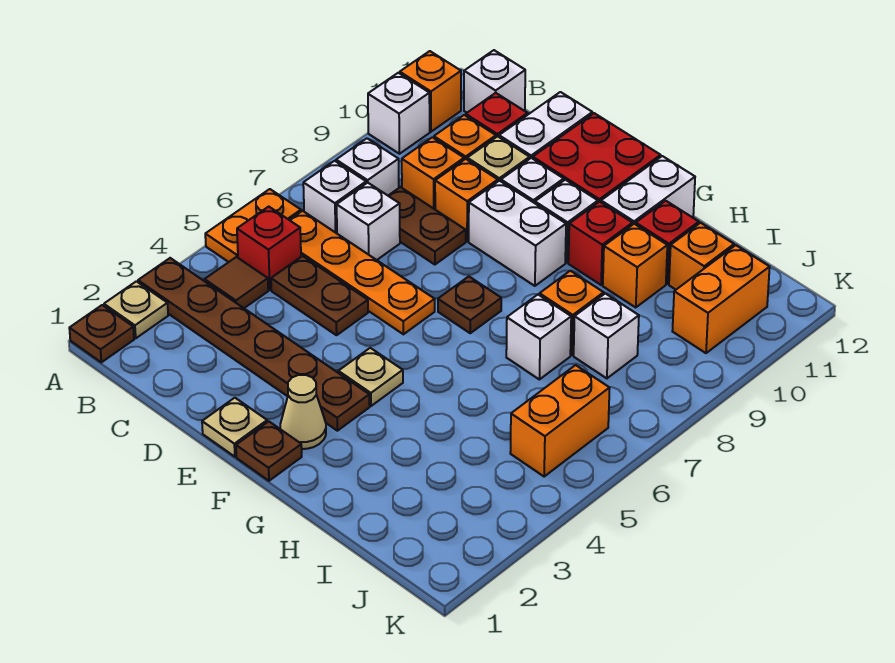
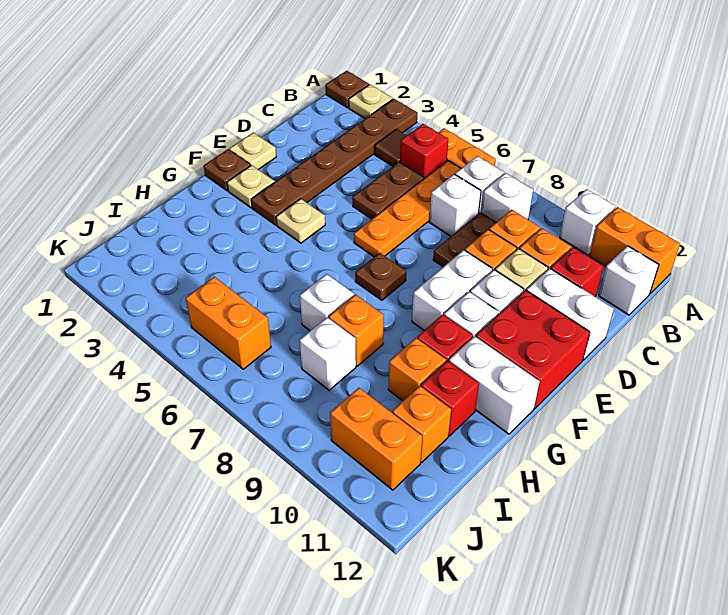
orange brick A11 level 1 -> orange brick A11:A12 level 1
tan cone F2 level 1 -> tan plate F2 level 1

